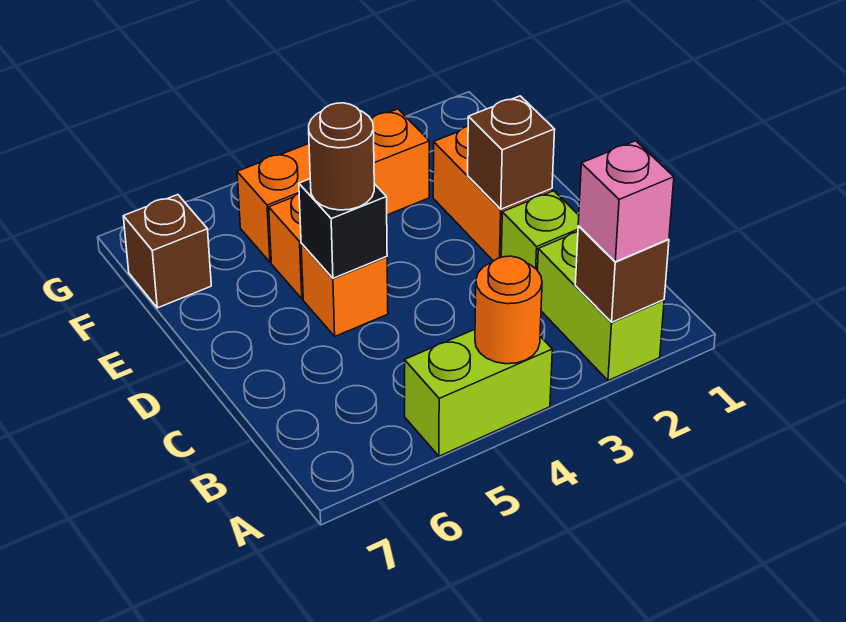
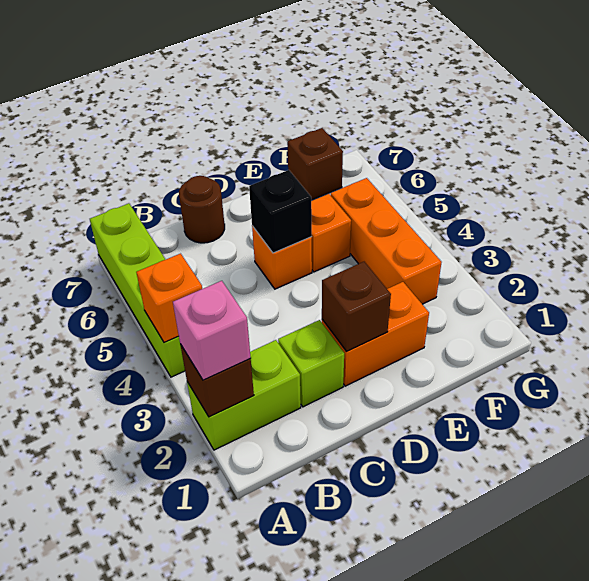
lime brick A4:A5 level 1 -> lime brick A4:A7 level 1
orange round brick A4 level 2 -> orange brick A4 level 2
brown round brick D5 level 3 -> brown round brick C7 level 1

